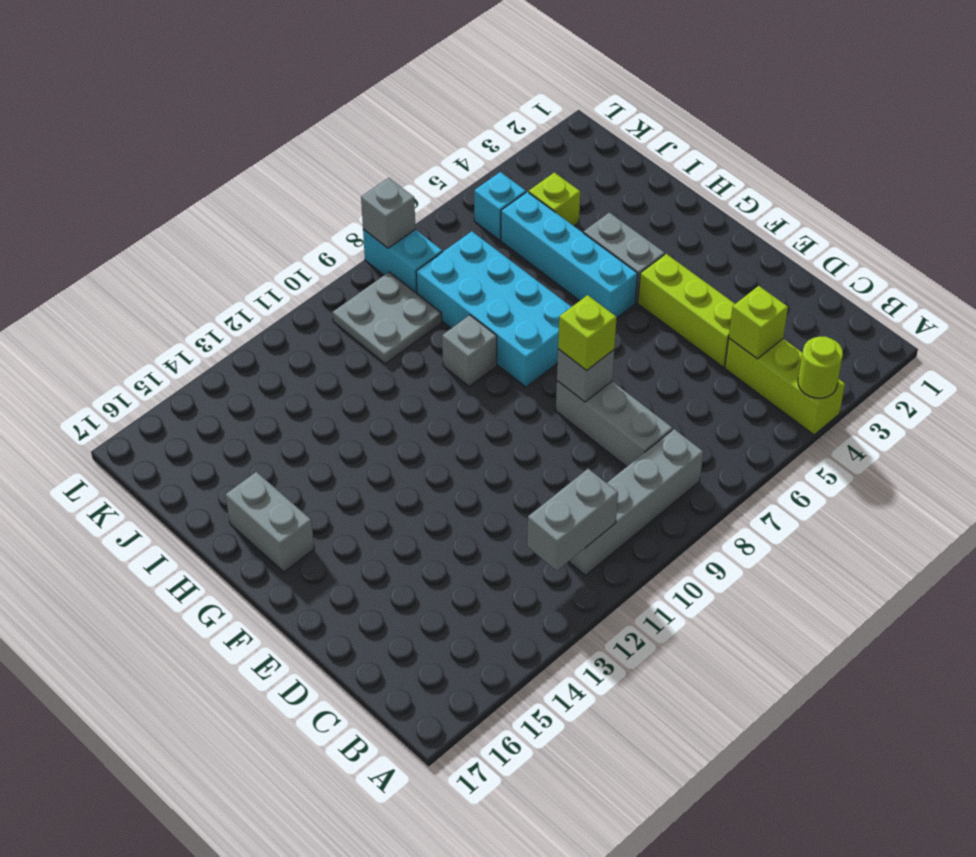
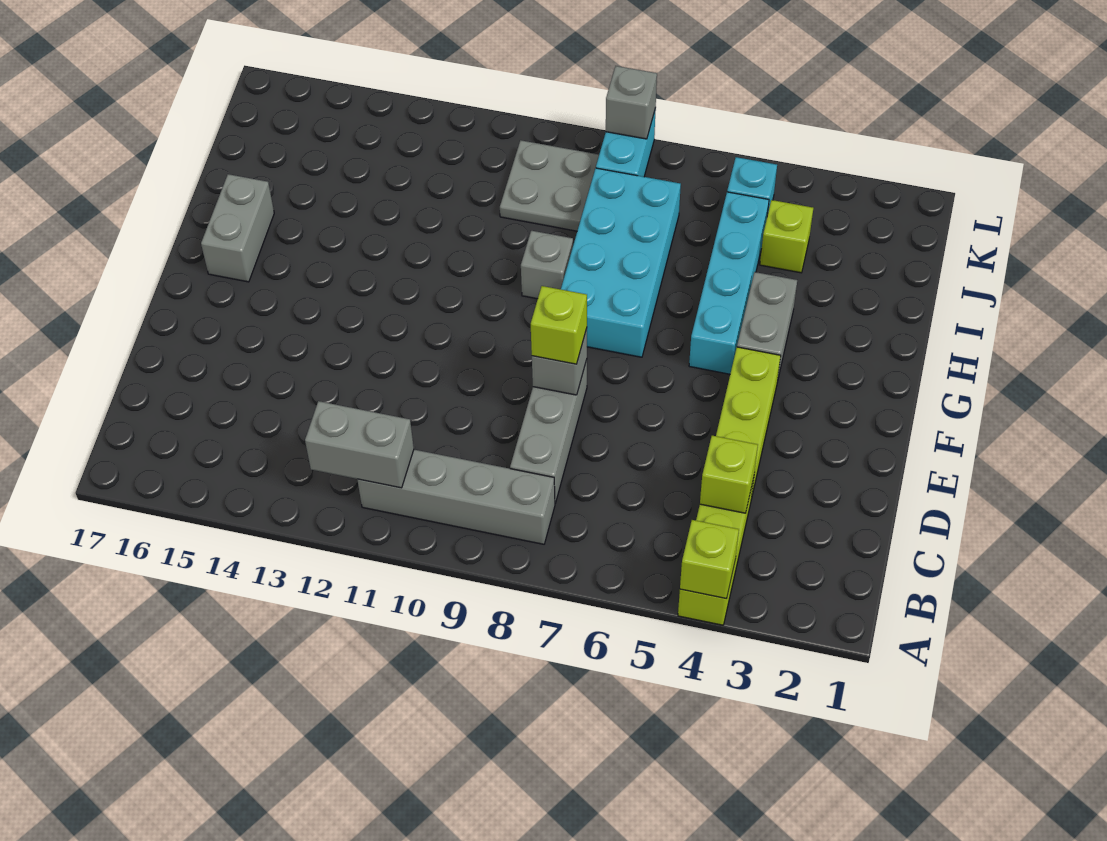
lime round brick A4 level 2 -> lime brick A4 level 2

